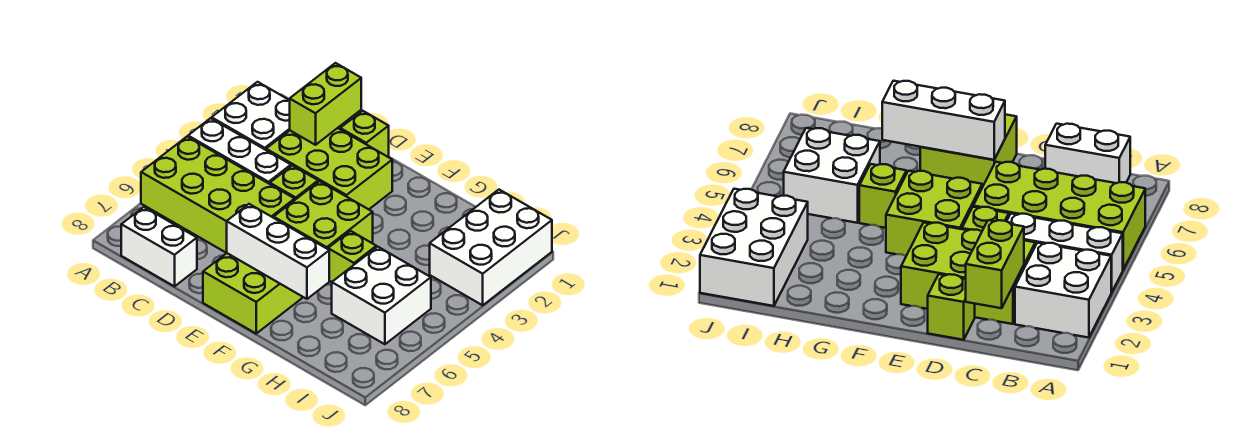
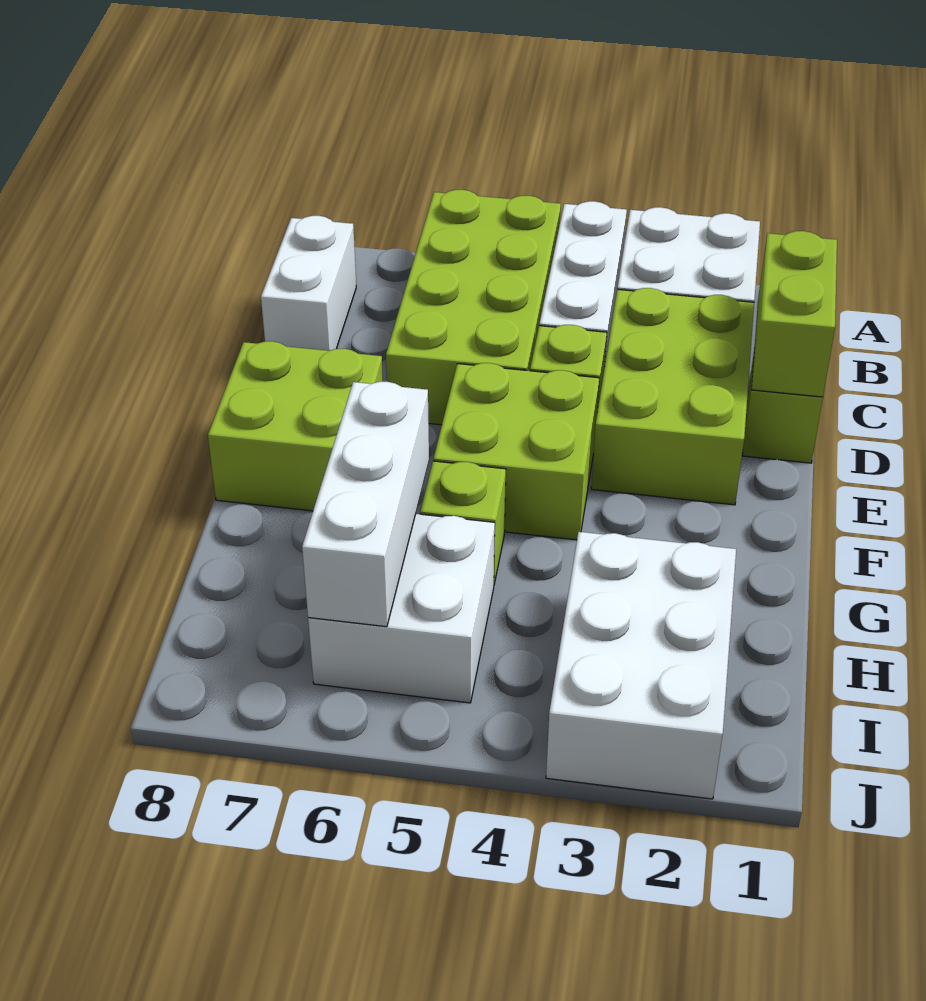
lime brick C1:C2 level 2 -> lime brick C1:D1 level 2
white brick E7:G7 level 2 -> white brick G6:I6 level 2
white brick I1:J3 level 1 -> white brick H2:J3 level 1

